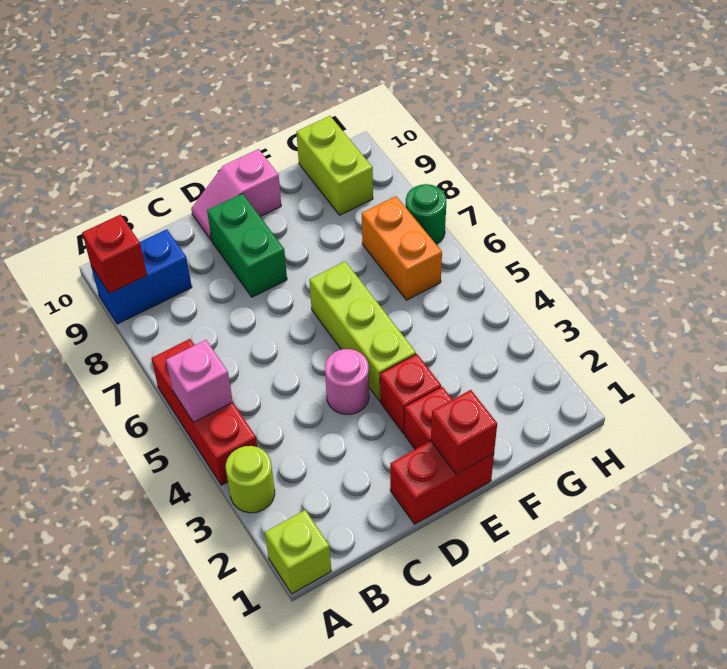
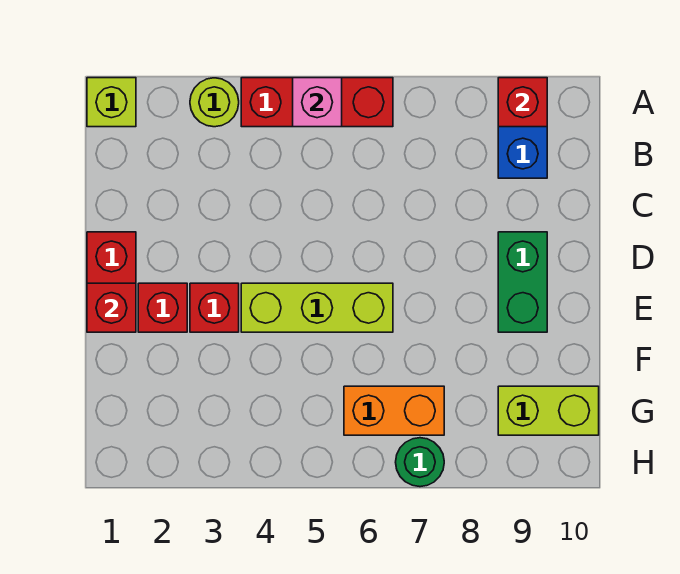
pink round brick D4 level 1 -> none
green brick D8:D9 level 1 -> green brick D9:E9 level 1
pink slope D10:E10 level 1 top E -> none

